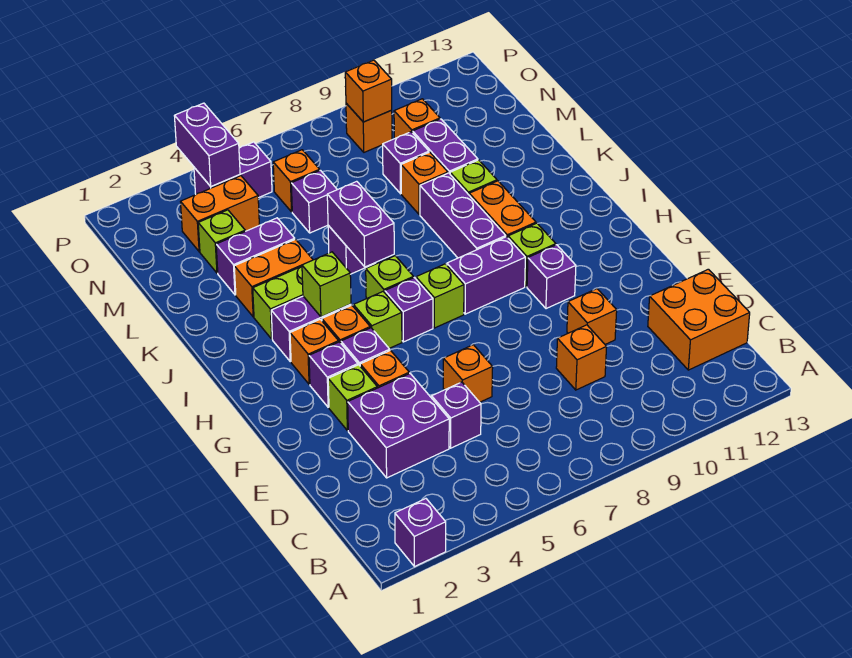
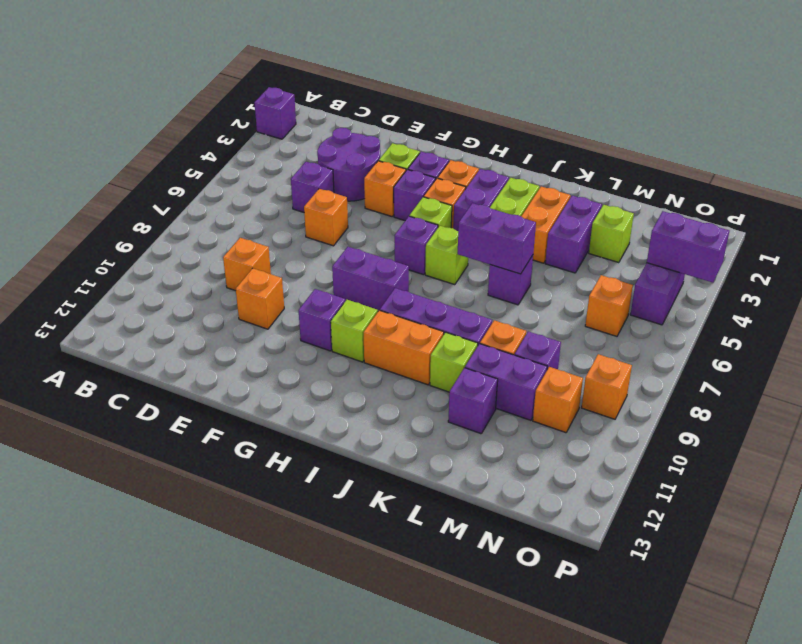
orange brick C12:D13 level 1 -> none
purple brick D3:E4 level 1 -> purple round brick D3:E4 level 1
lime brick H7 level 1 -> none
purple brick H8:H9 level 1 -> purple brick G8:H8 level 1
lime brick I4 level 2 -> none
purple brick M6 level 1 -> purple brick L11 level 1
orange brick N3:N4 level 1 -> none
orange brick O9 level 2 -> none

